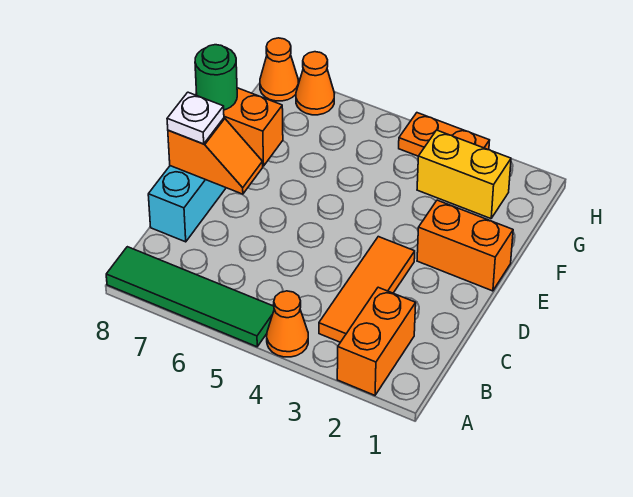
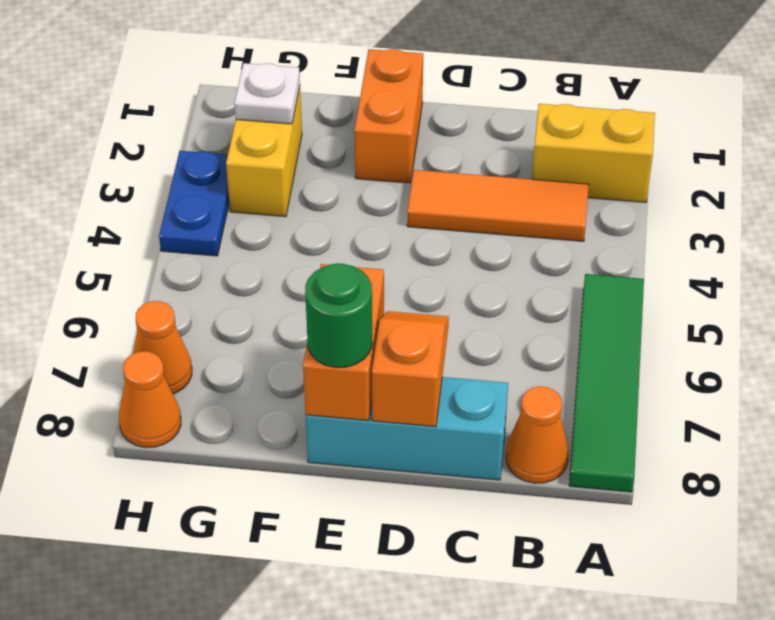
orange brick A2:B2 level 1 -> yellow brick A2:B2 level 1
orange cone A4 level 1 -> orange cone B8 level 1
white plate D8 level 3 -> white plate G2 level 2
orange plate H3:H4 level 1 -> blue plate H3:H4 level 1

